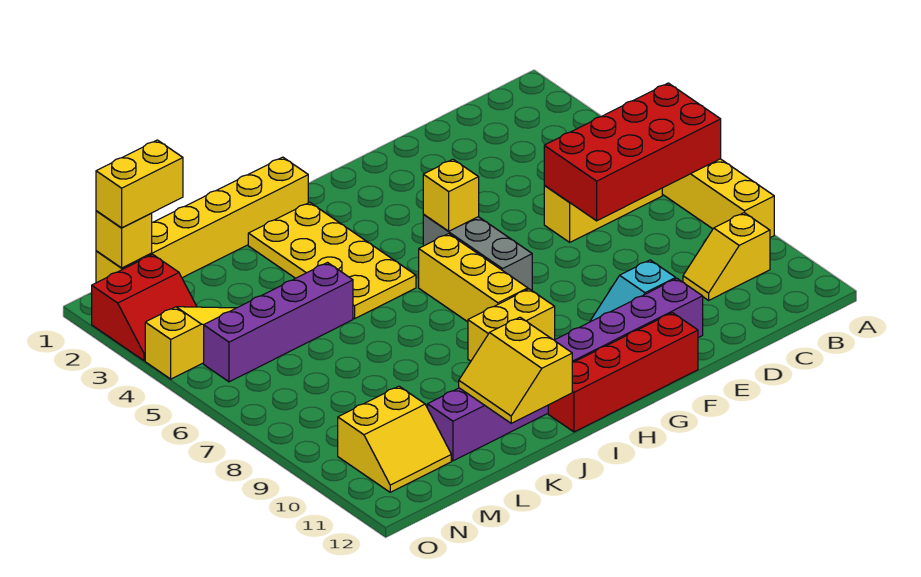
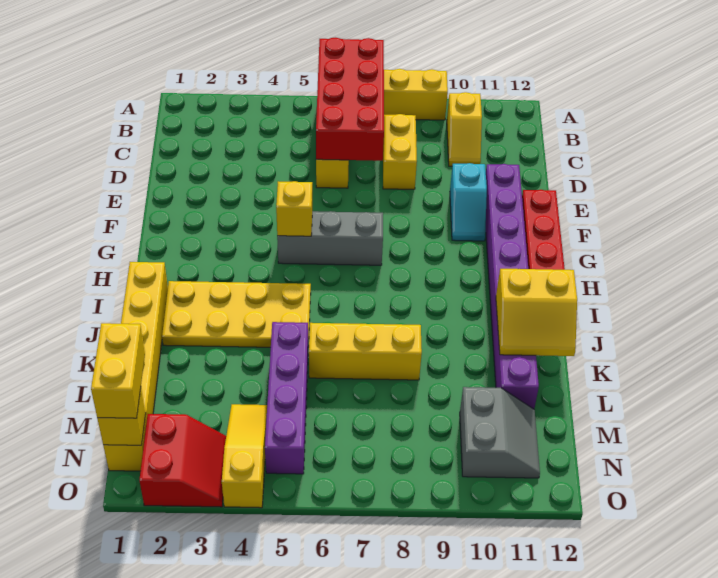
yellow brick H6:H8 level 1 -> yellow brick K6:K8 level 1
yellow brick H9:I9 level 1 -> yellow brick C8:D8 level 1
yellow slope M10:N11 level 1 top 10 -> grey slope M10:N11 level 1 top 10

